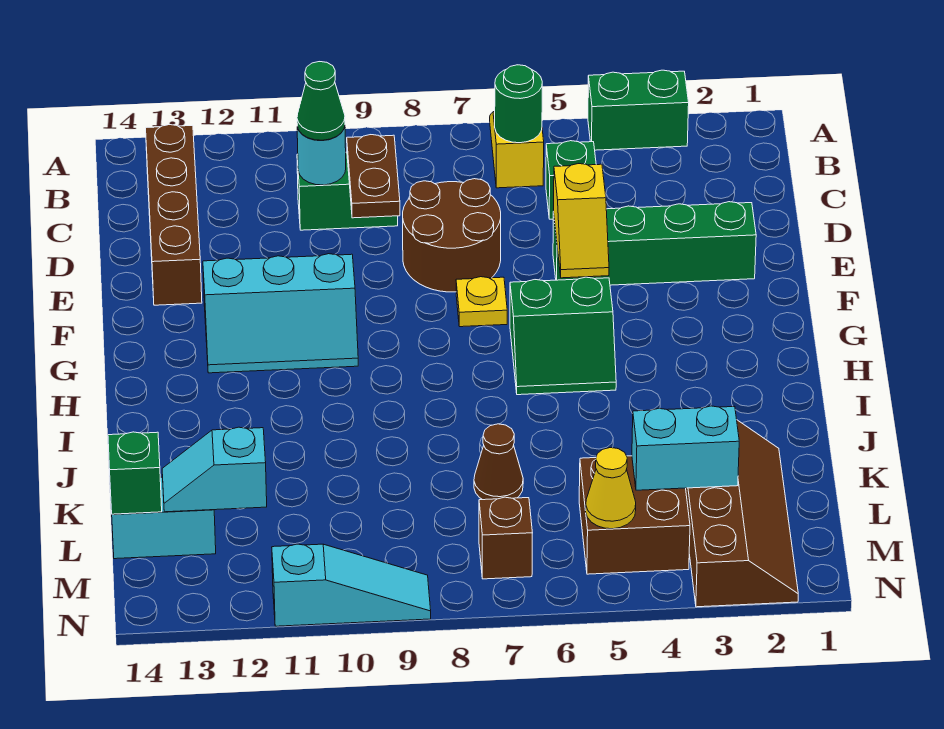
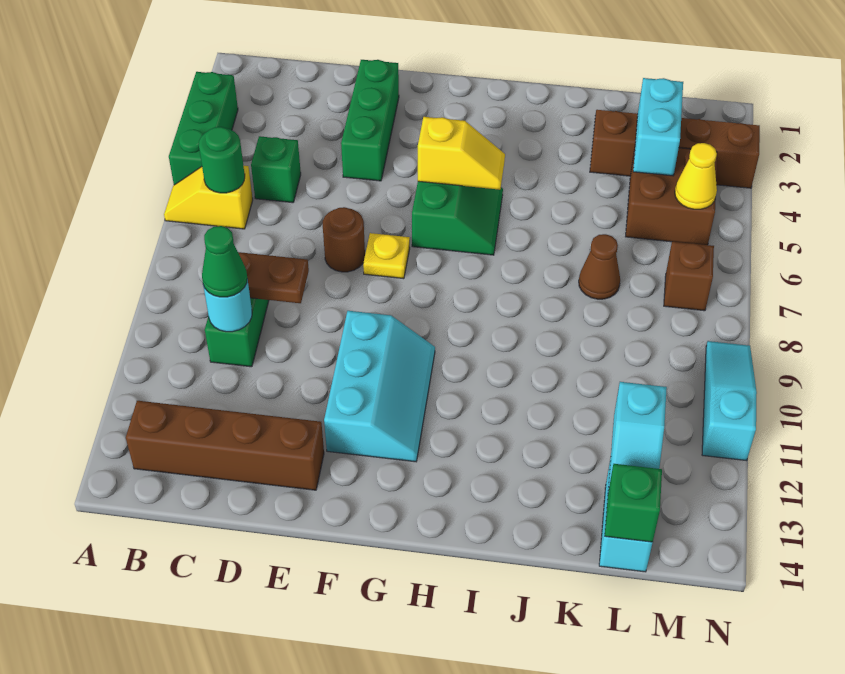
green brick A3:A4 level 1 -> green brick A3:A5 level 1
brown round brick D7:E8 level 1 -> brown round brick E7 level 1
green brick E2:E5 level 1 -> green brick E2:E4 level 1
yellow slope E5:F5 level 2 top E -> yellow slope G5:H5 level 2 top G

